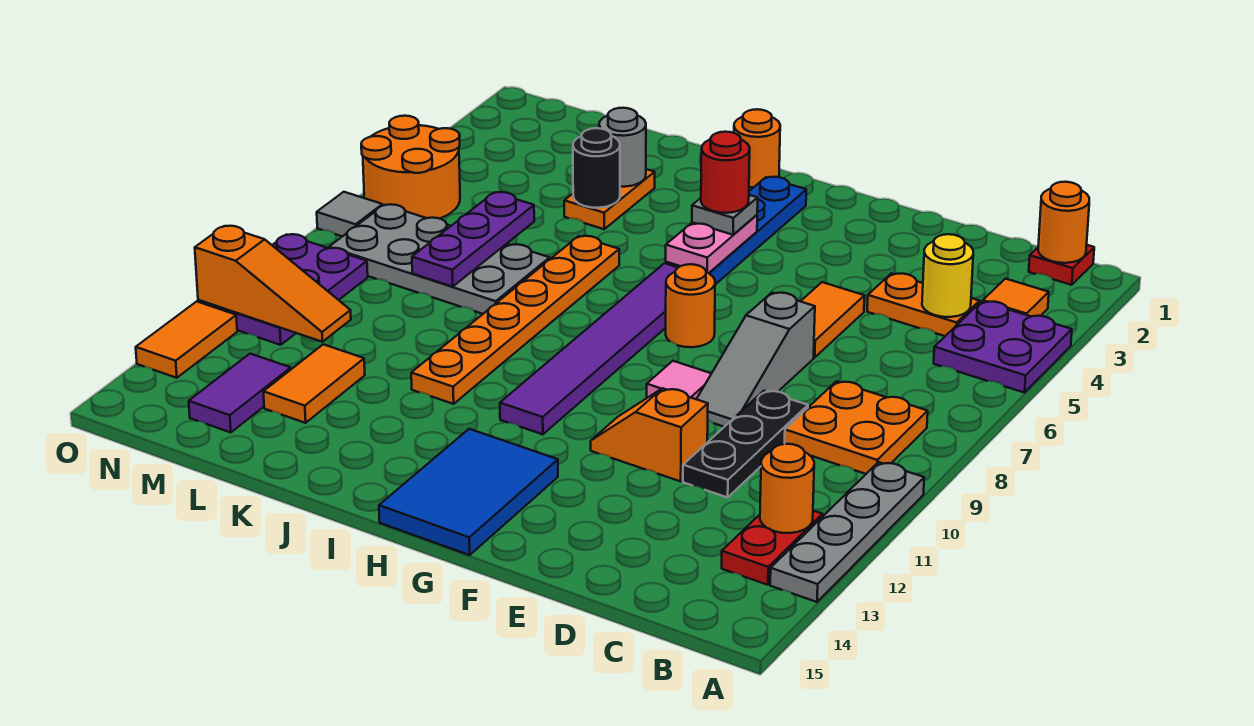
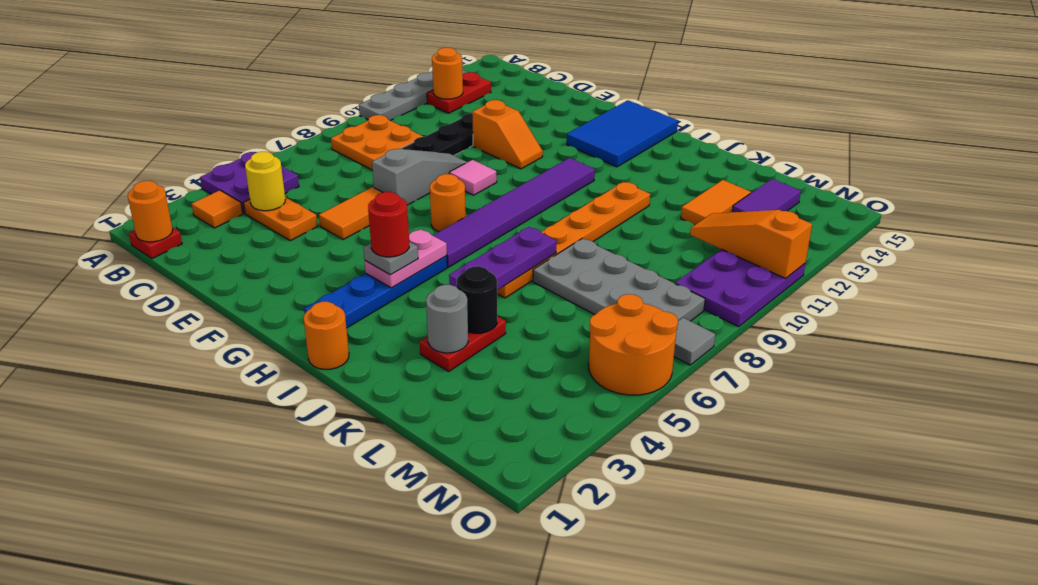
orange plate K3:K4 level 1 -> red plate K3:K4 level 1
purple plate L6:L8 level 2 -> purple plate J5:J7 level 2
orange tile O12:O13 level 1 -> none

